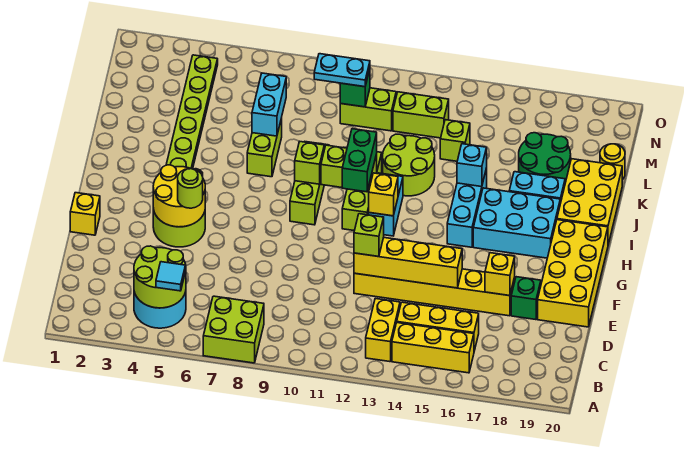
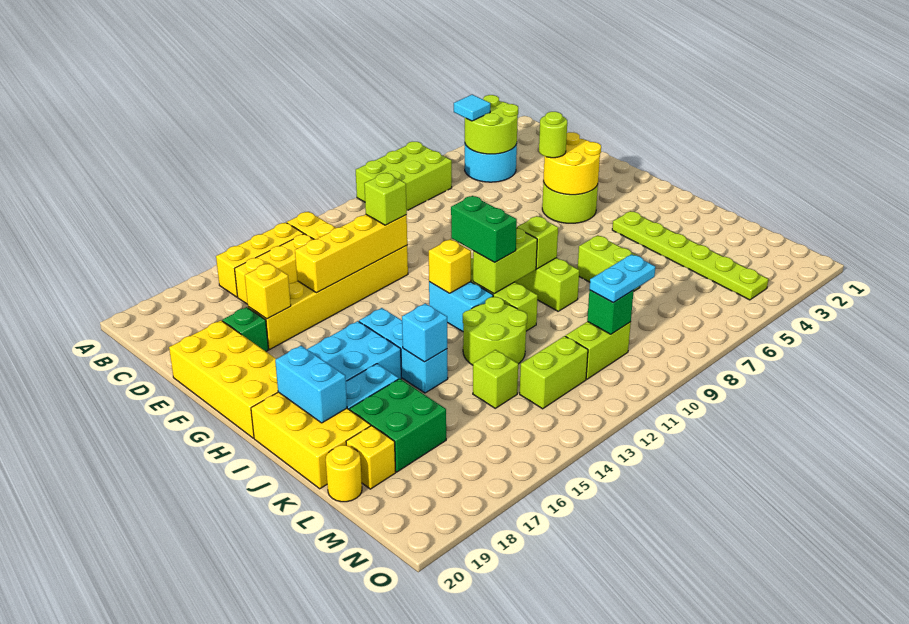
lime brick A7:B8 level 1 -> lime brick A7:B9 level 1
yellow brick F1 level 1 -> yellow brick L19 level 1
cyan brick K7:L7 level 2 -> cyan brick I19:J19 level 2
green round brick K17:L18 level 1 -> green brick K17:L18 level 1

